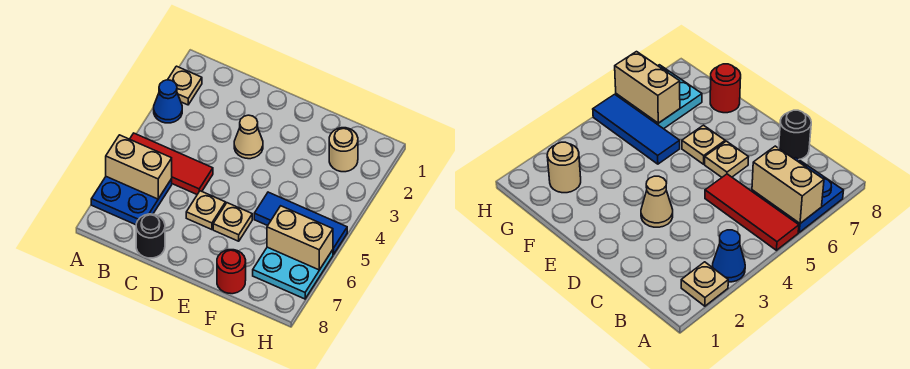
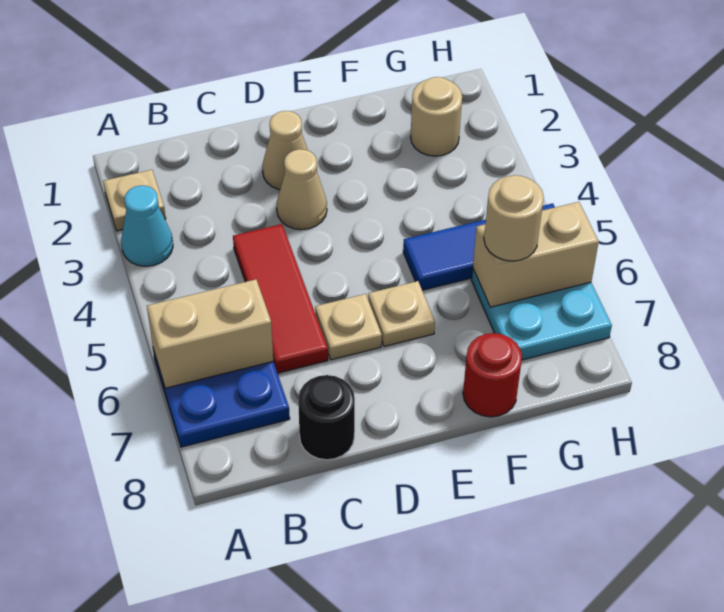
blue cone A3 level 1 -> cyan cone A3 level 1
red tile A5:C5 level 1 -> red tile C4:C6 level 1
none -> tan cone D2 level 1
none -> tan round brick G6 level 3

